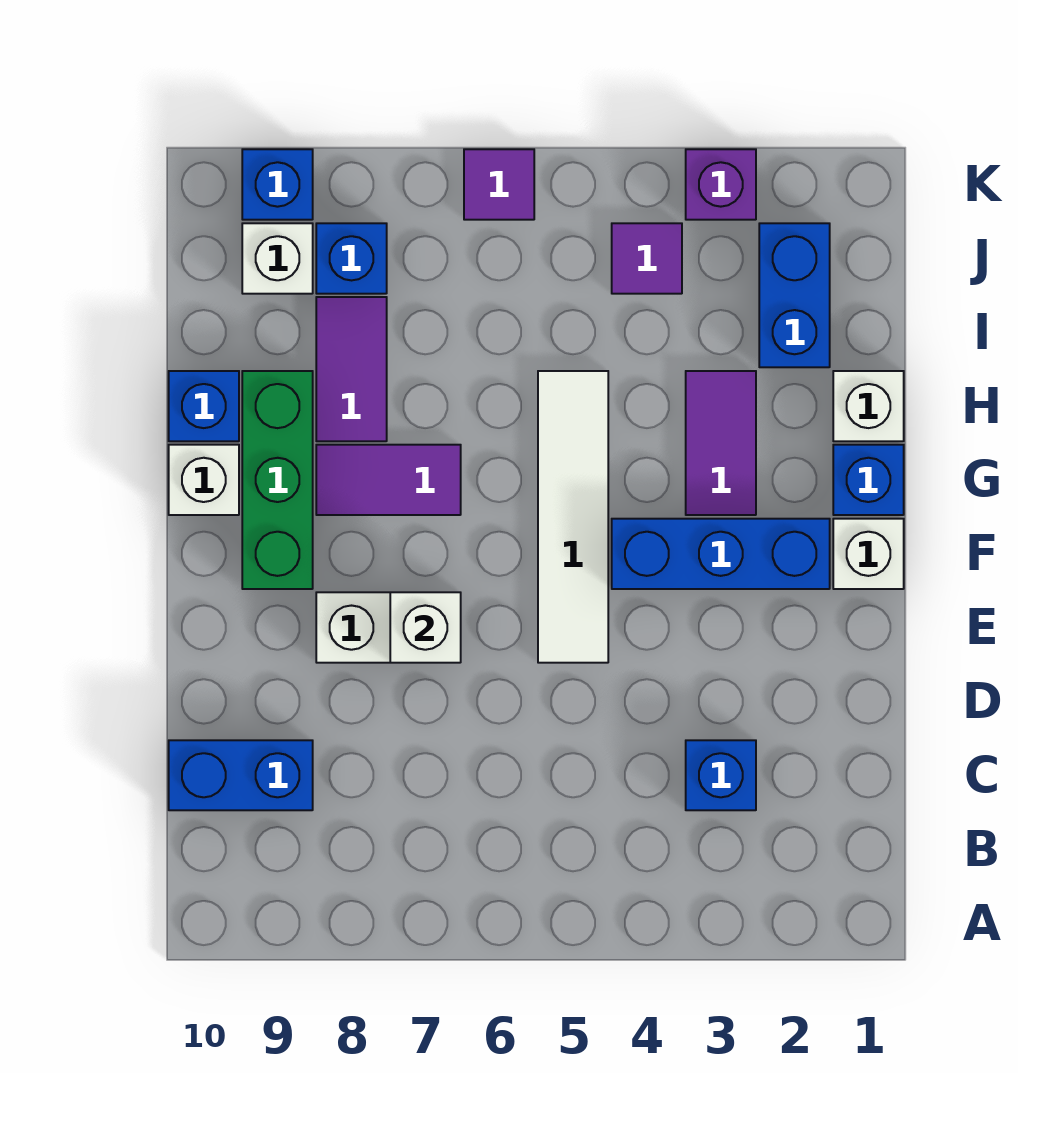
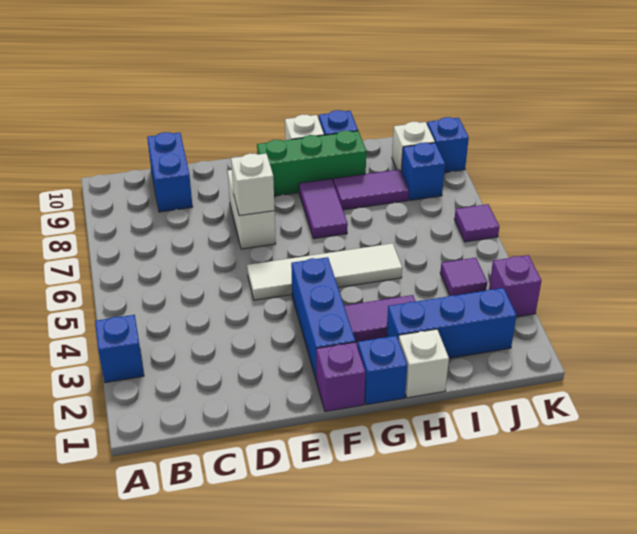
blue brick C3 level 1 -> blue brick A3 level 1
white brick F1 level 1 -> purple brick F1 level 1
blue brick I2:J2 level 1 -> blue brick H2:J2 level 1

